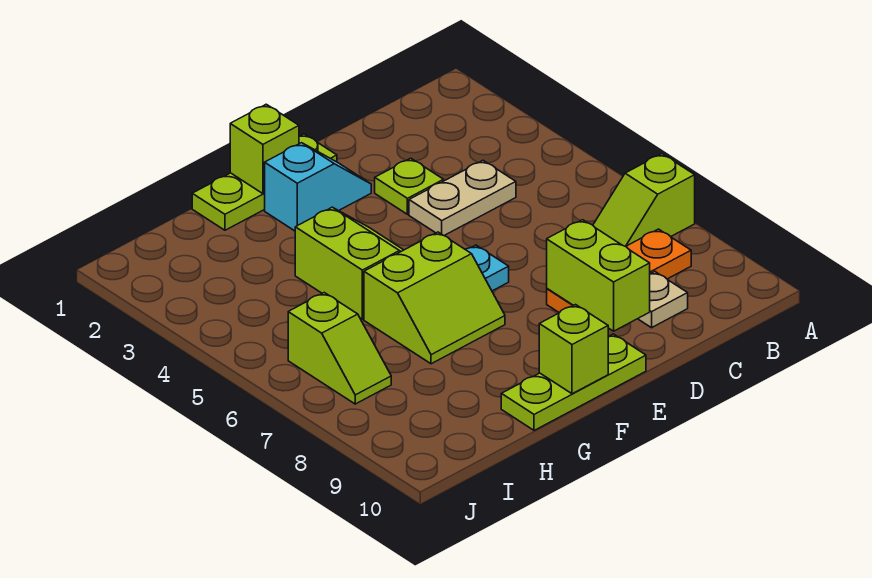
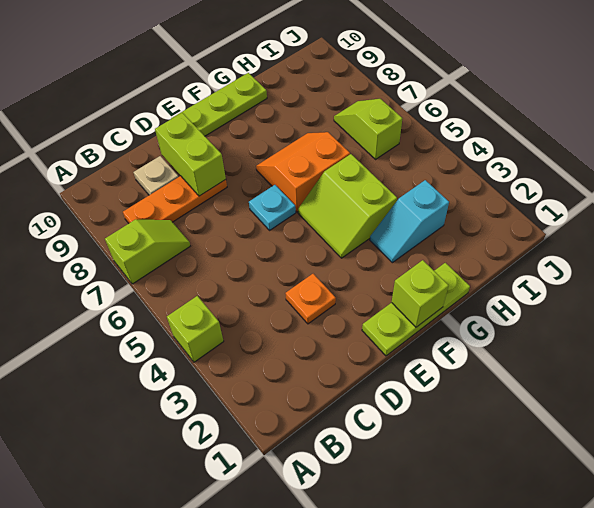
tan plate C4:D4 level 1 -> none
lime plate D3 level 1 -> orange plate D3 level 1
cyan slope E2:F2 level 1 top F -> cyan slope G3:H3 level 1 top H
lime slope F6:G7 level 1 top 6 -> orange slope F6:G7 level 1 top 6
lime brick F10 level 2 -> lime brick A4 level 1

